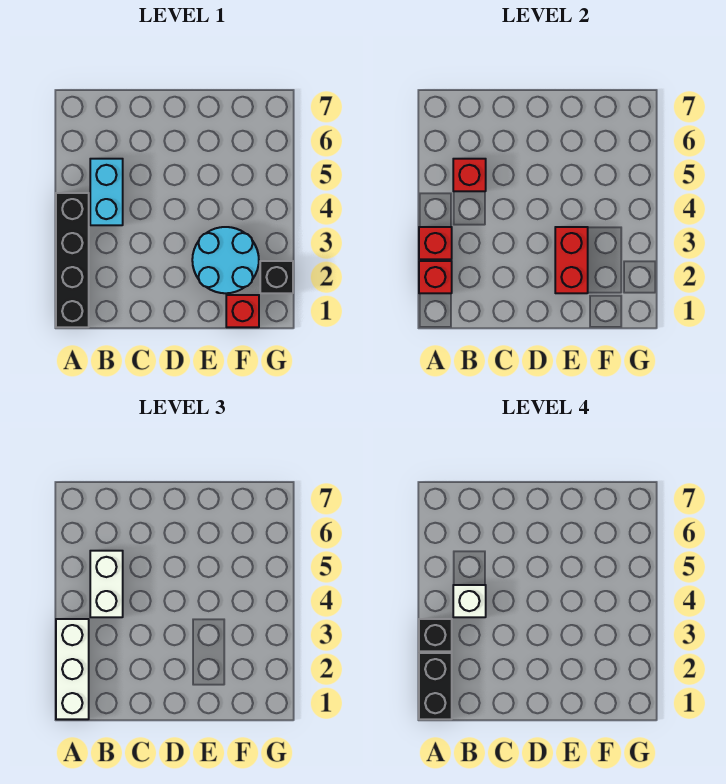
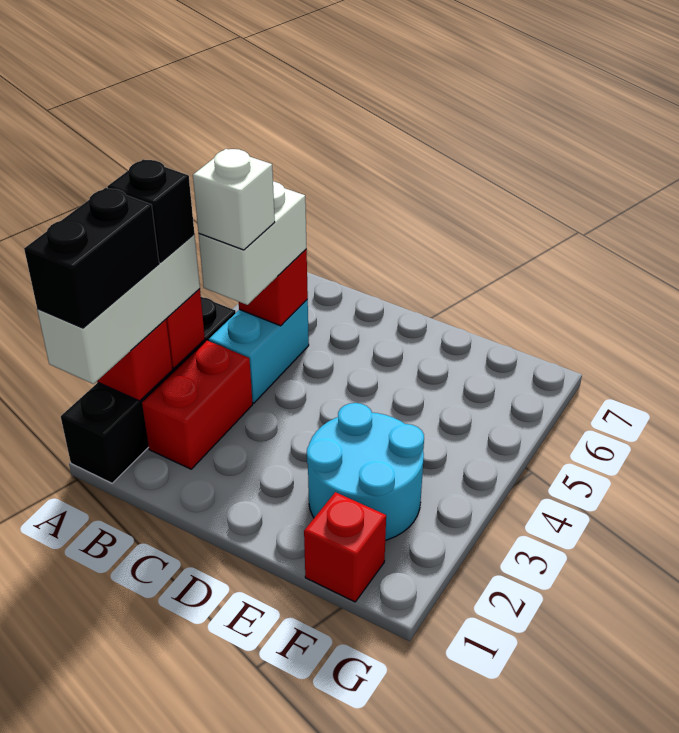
red brick E2:E3 level 2 -> red brick B2:B3 level 1
black brick G2 level 1 -> none

